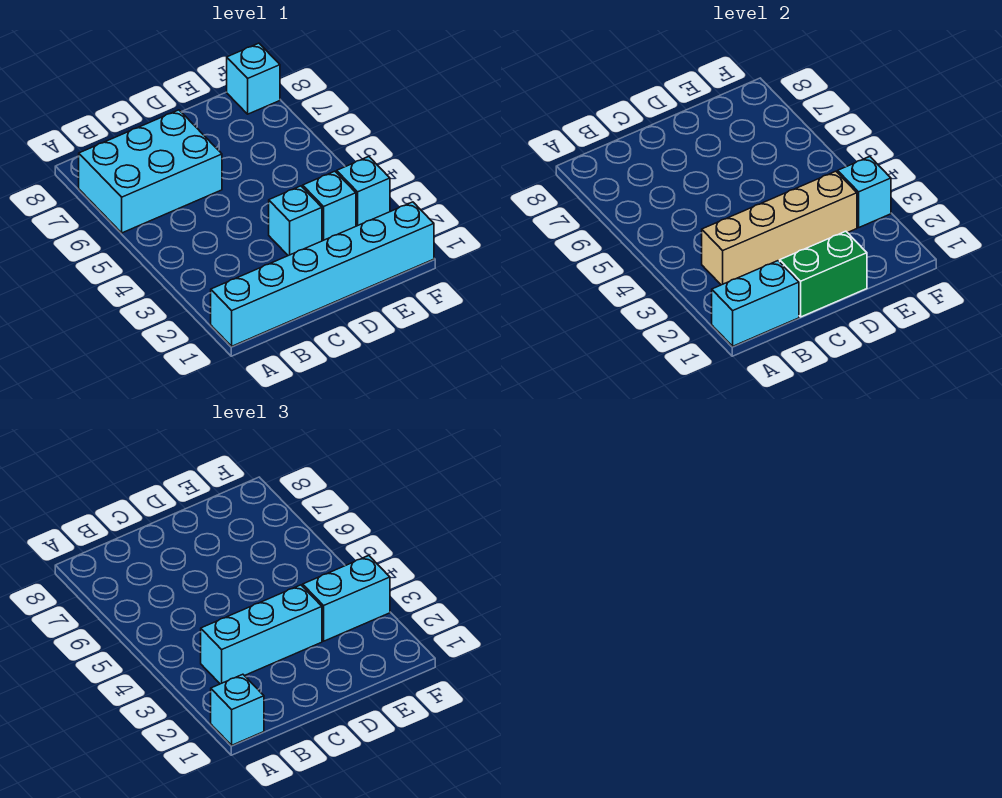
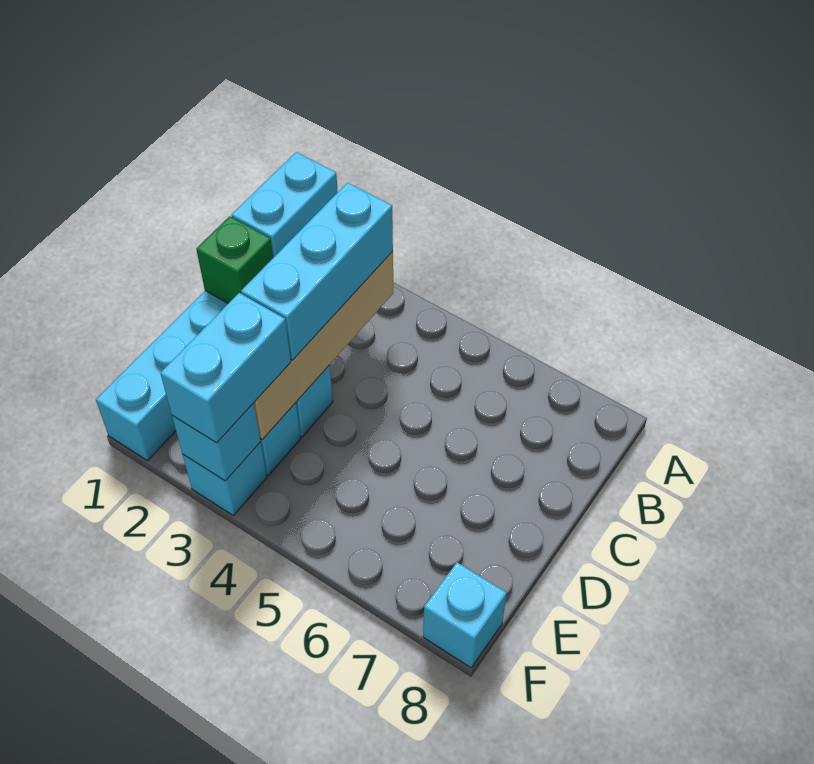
cyan brick A1 level 3 -> none
cyan brick A6:C7 level 1 -> none
green brick C1:D1 level 2 -> green brick C1 level 2

